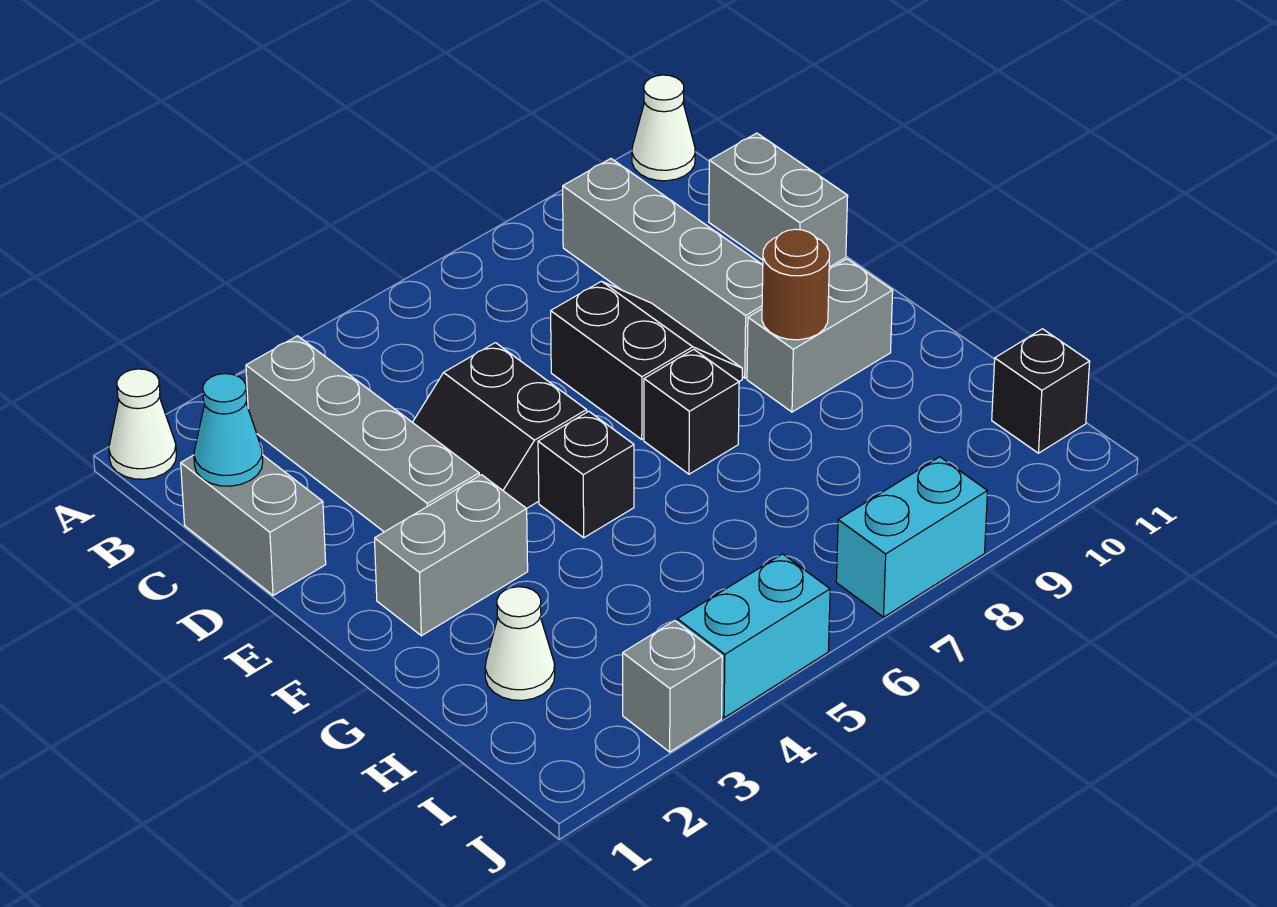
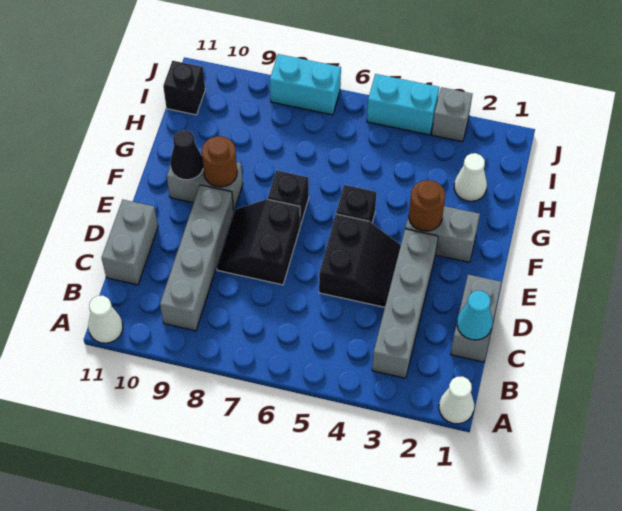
none -> brown round brick F3 level 2
none -> black cone F10 level 2

